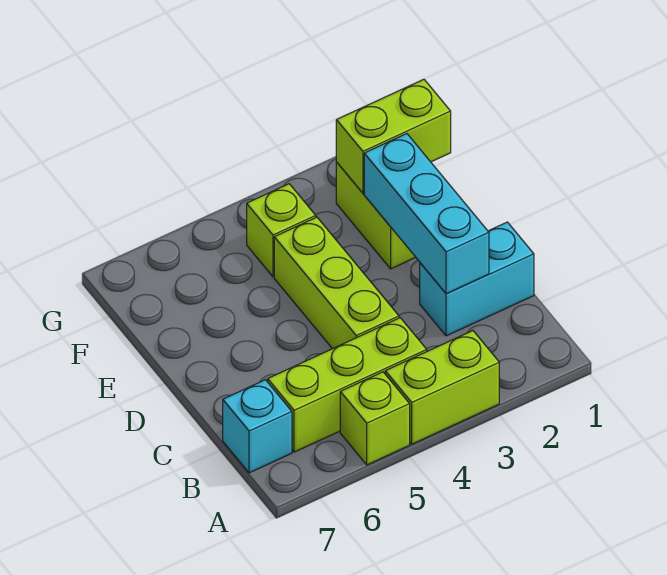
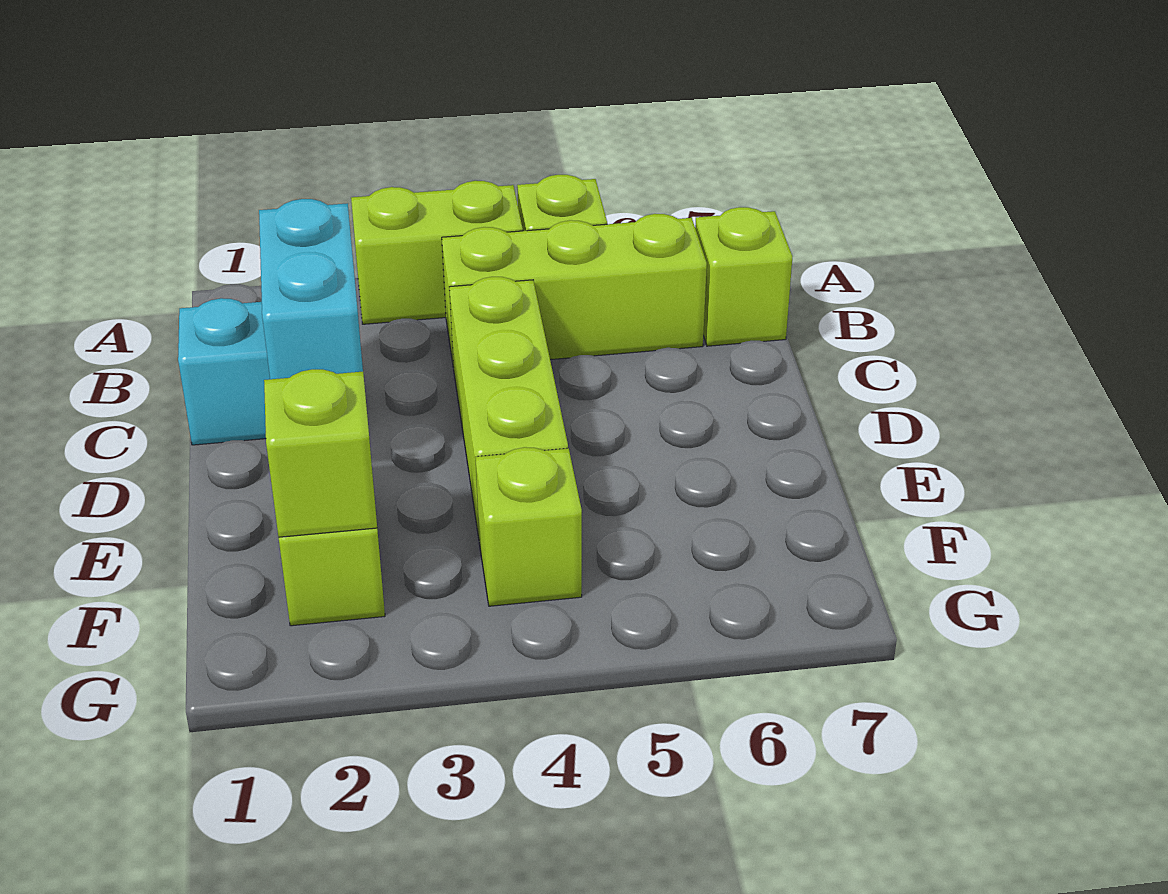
cyan brick B7 level 1 -> lime brick B7 level 1
cyan brick C2:E2 level 2 -> cyan brick C2:D2 level 2
lime brick F1:F2 level 2 -> lime brick F2 level 2

